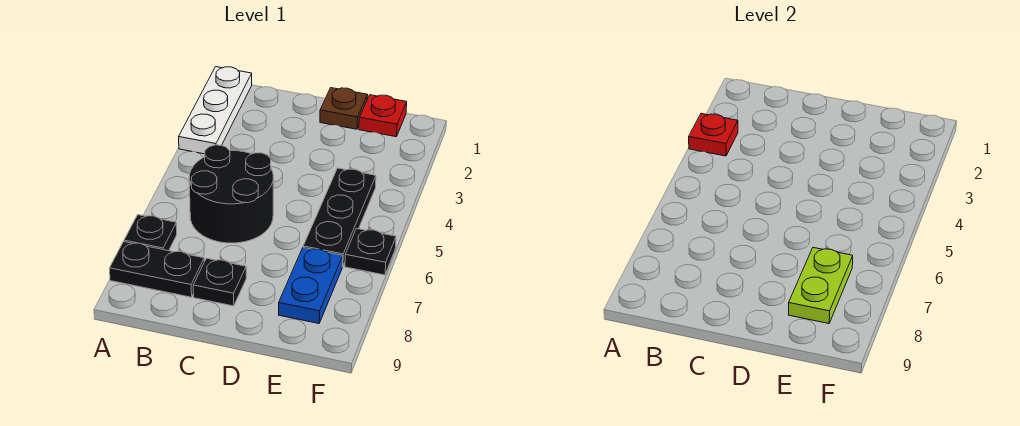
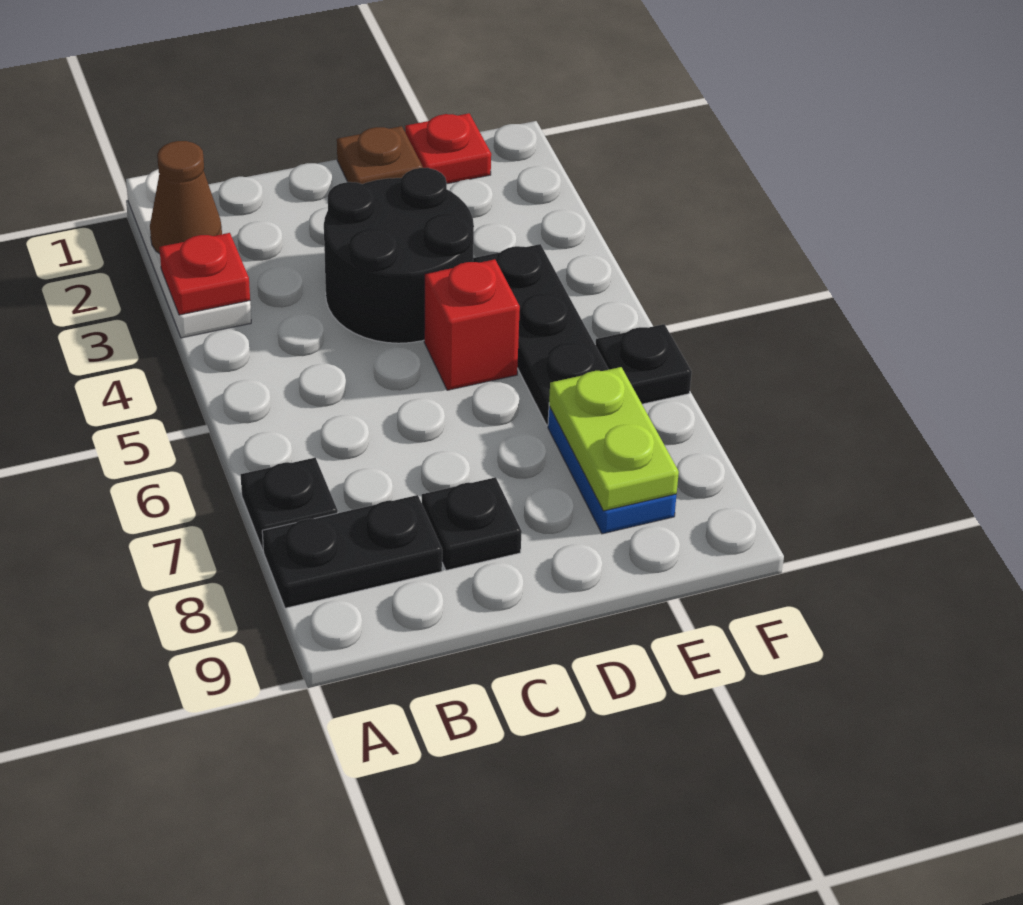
none -> brown cone A2 level 2
black round brick B5:C6 level 1 -> black round brick C3:D4 level 1
none -> red brick D5 level 1

